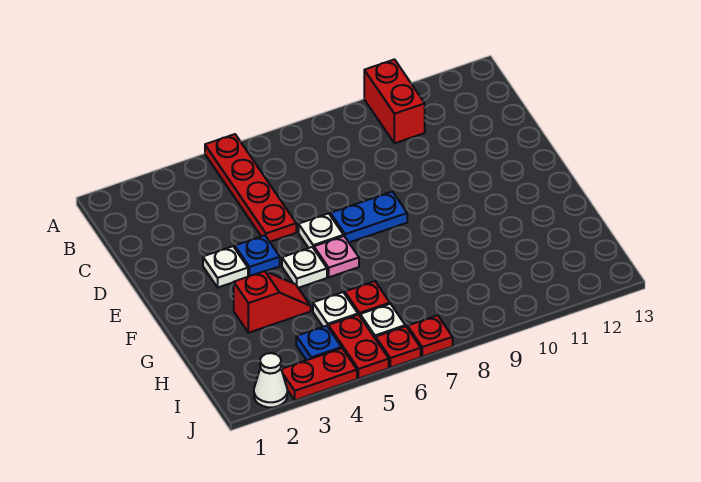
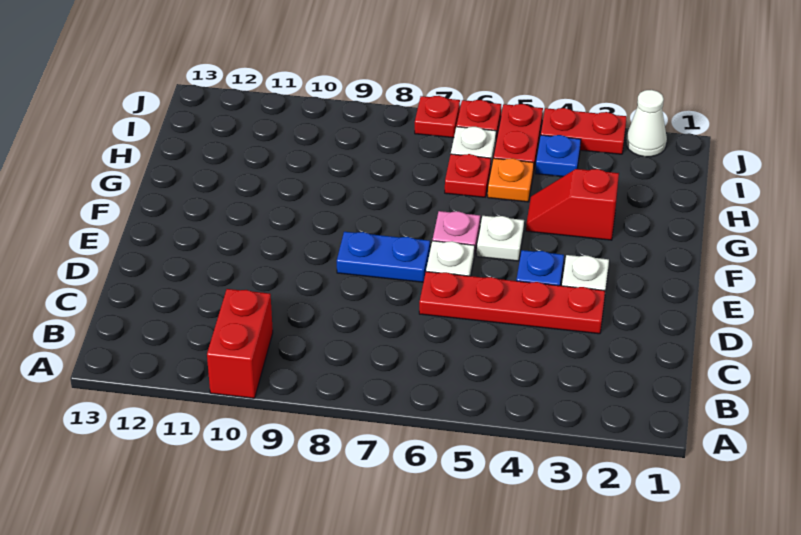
red plate A5:D5 level 1 -> red plate D3:D6 level 1
white plate H5 level 1 -> orange plate H5 level 1

